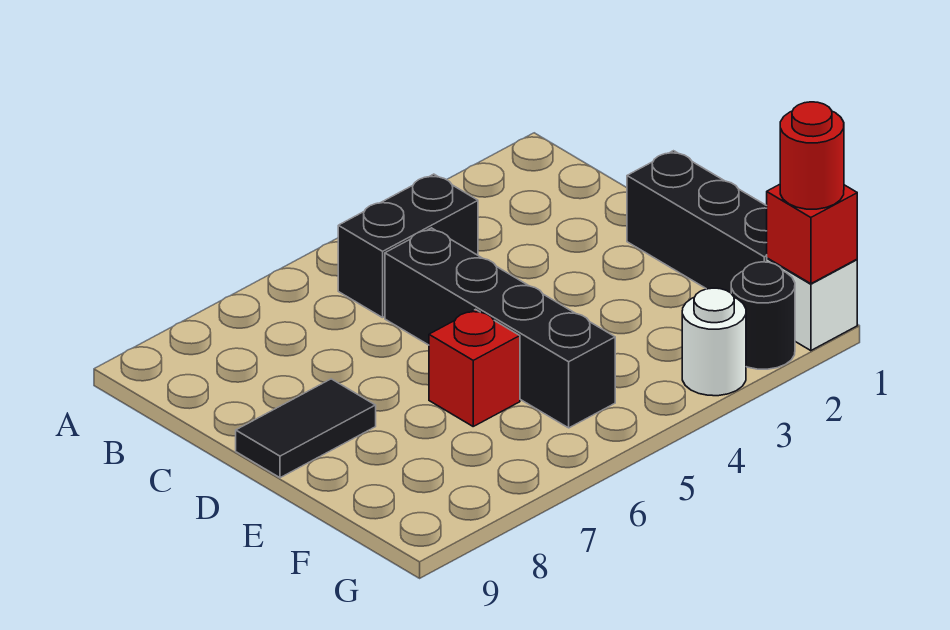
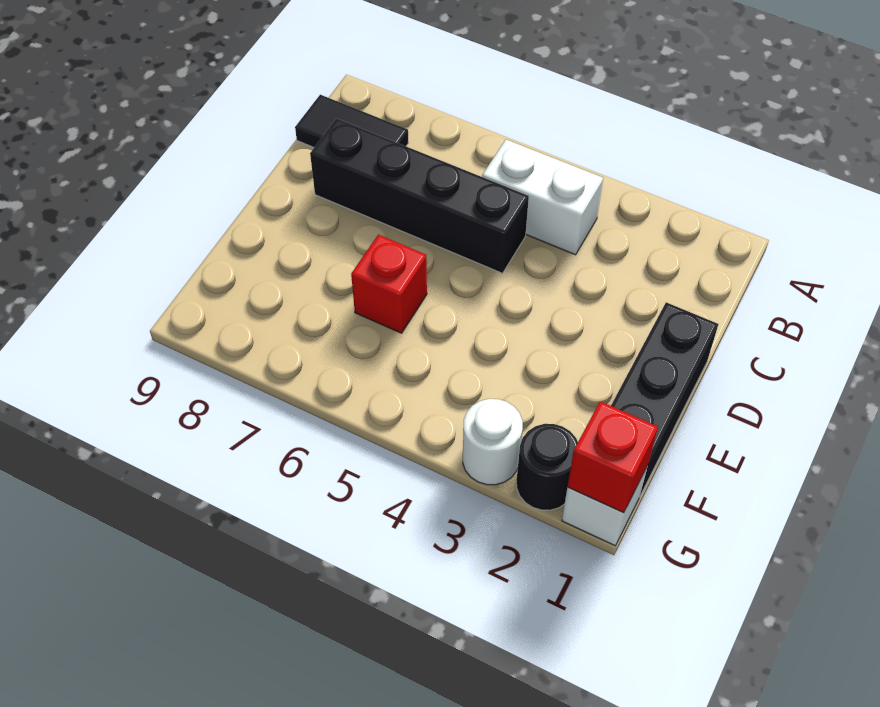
black brick B4:B5 level 1 -> white brick B4:B5 level 1
black brick C5:F5 level 1 -> black brick C5:C8 level 1
black tile D8:D9 level 1 -> black tile B8:B9 level 1
red round brick G1 level 3 -> none

